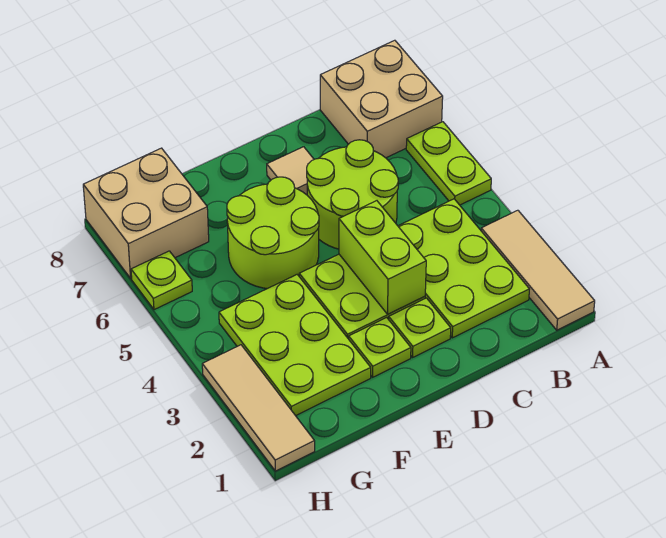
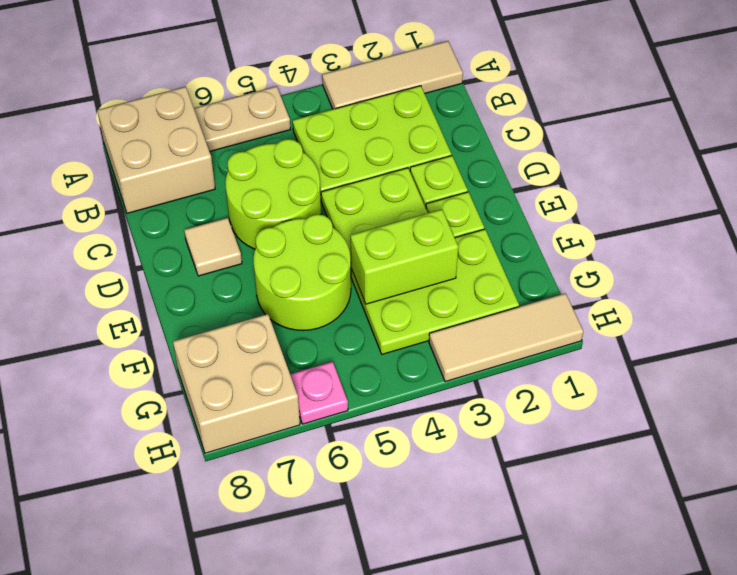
lime plate A5:A6 level 1 -> tan plate A5:A6 level 1
lime brick D3:D4 level 2 -> lime brick F3:F4 level 2
lime plate H6 level 1 -> pink plate H6 level 1

